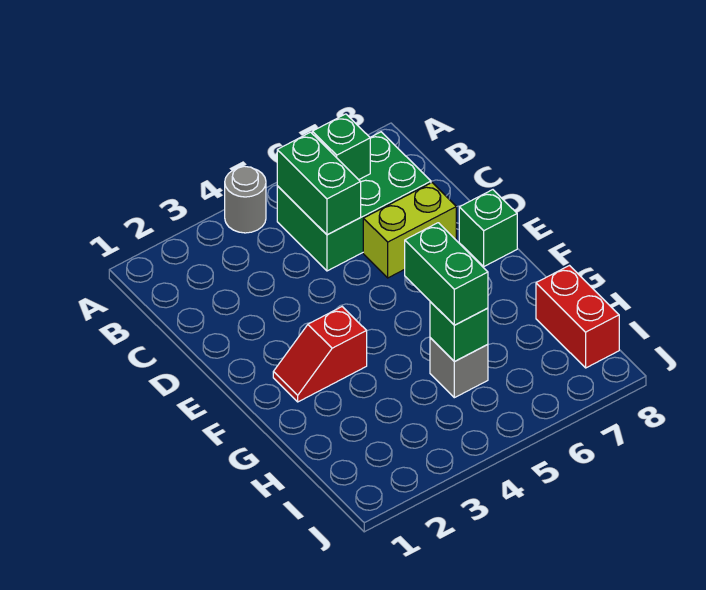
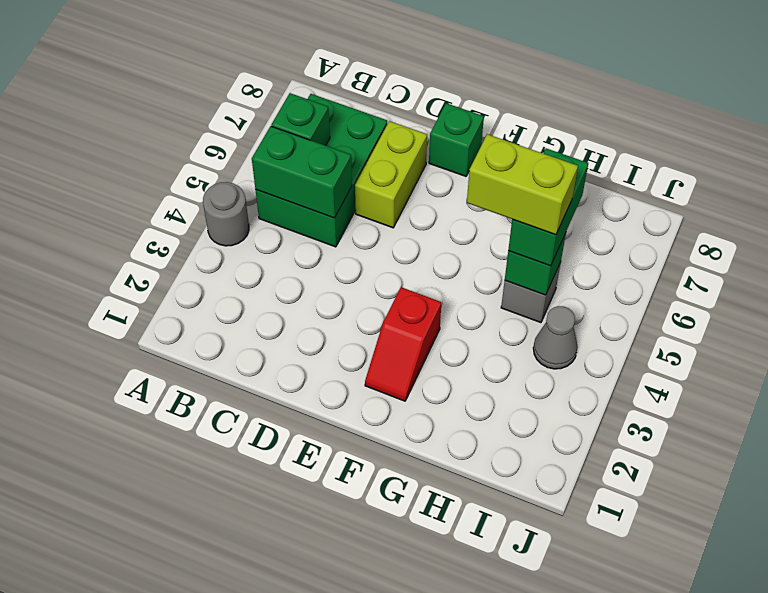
green brick G5:H5 level 3 -> green brick H5:H6 level 3
none -> lime brick G5:H5 level 4
red brick H8:I8 level 1 -> none
none -> grey cone I4 level 1

